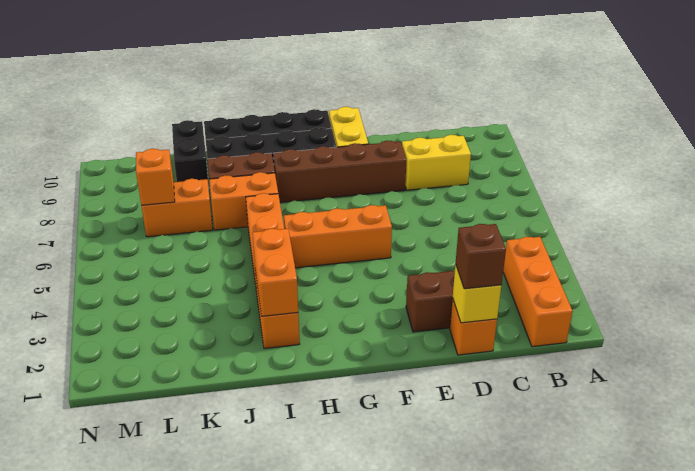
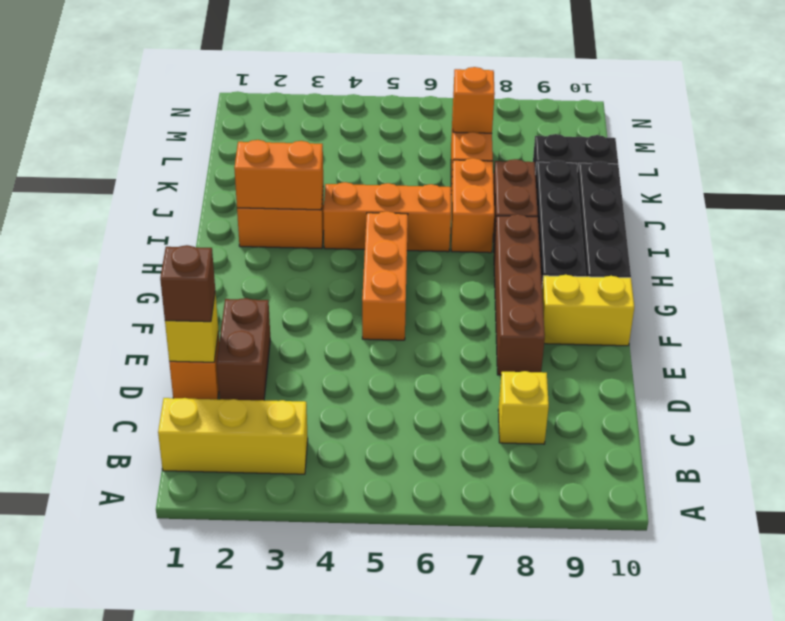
orange brick B1:B3 level 1 -> yellow brick B1:B3 level 1
yellow brick C8:D8 level 1 -> yellow brick C8 level 1

